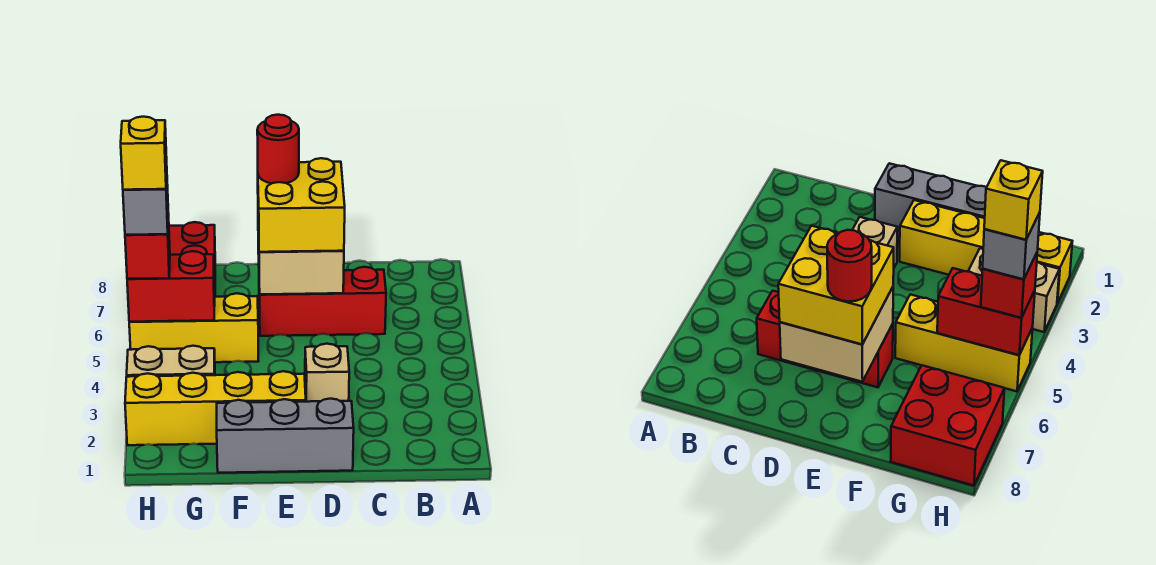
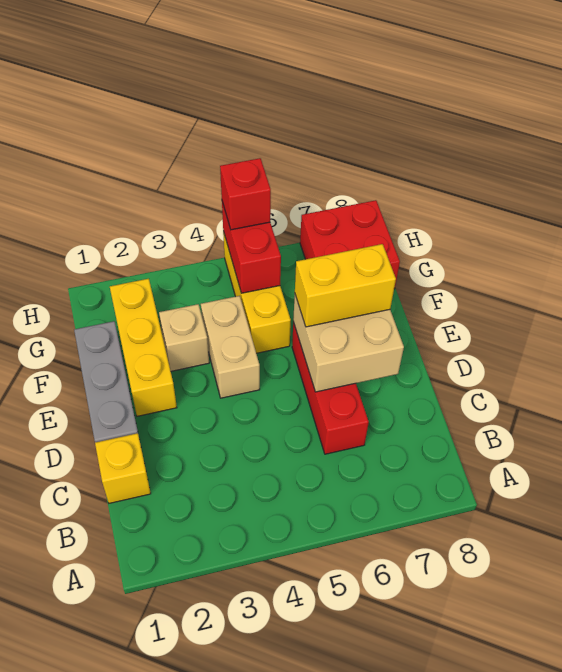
tan brick D3 level 1 -> tan brick F3 level 1
yellow brick D6:E7 level 3 -> yellow brick E6:E7 level 3
yellow brick E2:H2 level 1 -> yellow brick E2:G2 level 1
red round brick E7 level 4 -> none
tan brick G3:H3 level 1 -> tan brick E4:F4 level 1
grey brick H5 level 4 -> none
yellow brick H5 level 5 -> yellow brick C1 level 1

